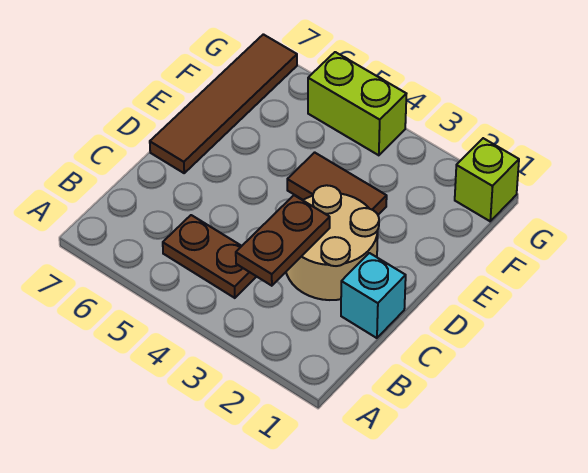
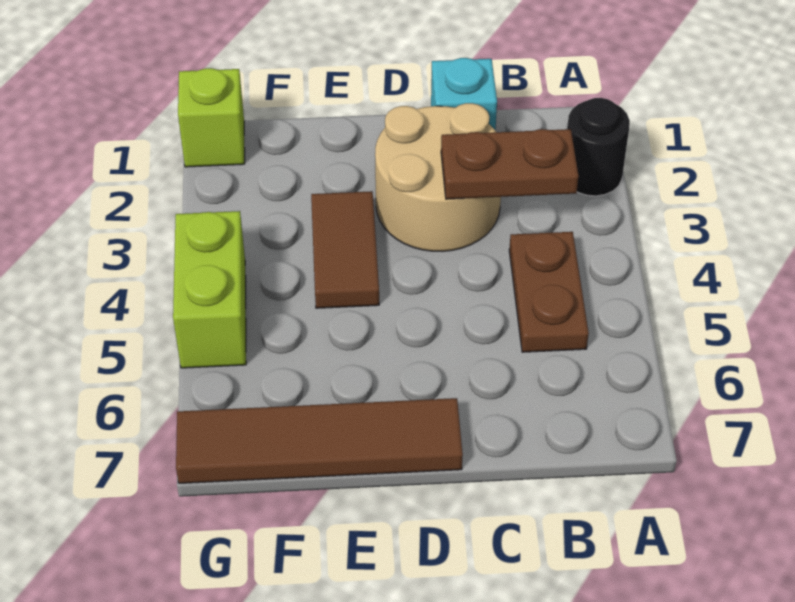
none -> black round brick A2 level 1

